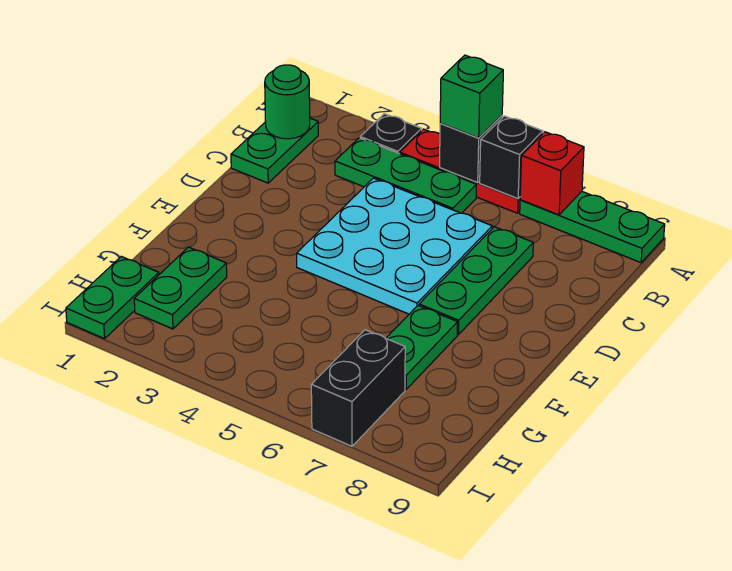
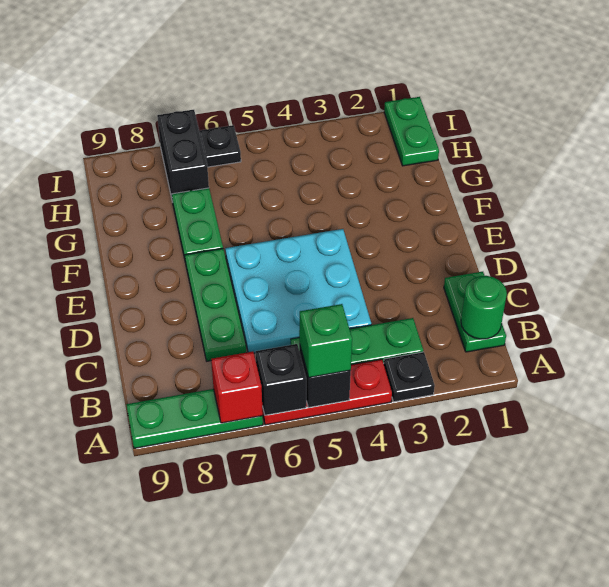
green plate G2:H2 level 1 -> none
none -> black plate I6 level 1

